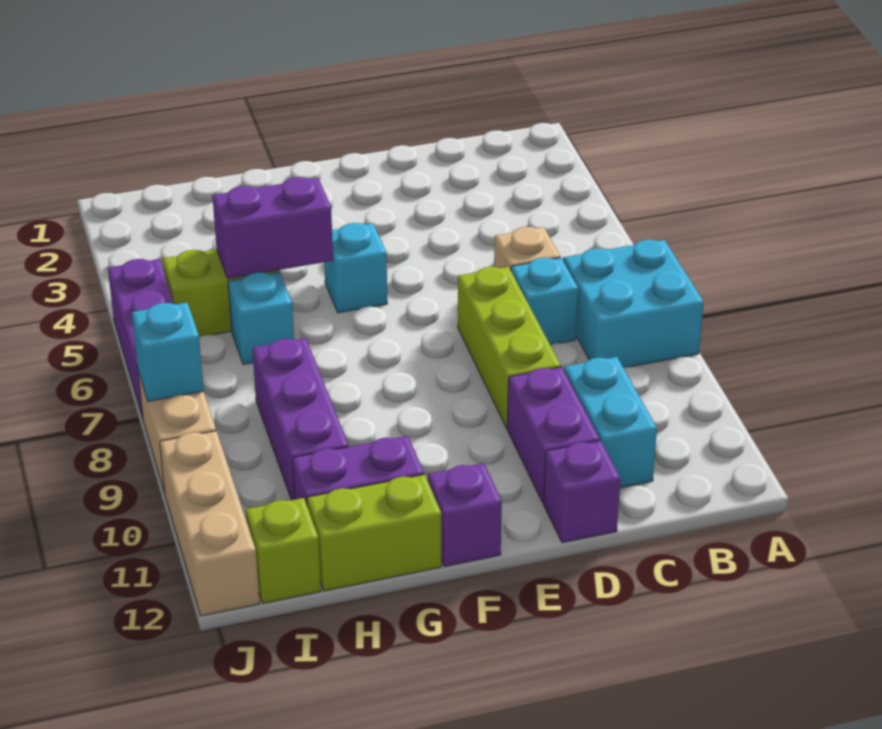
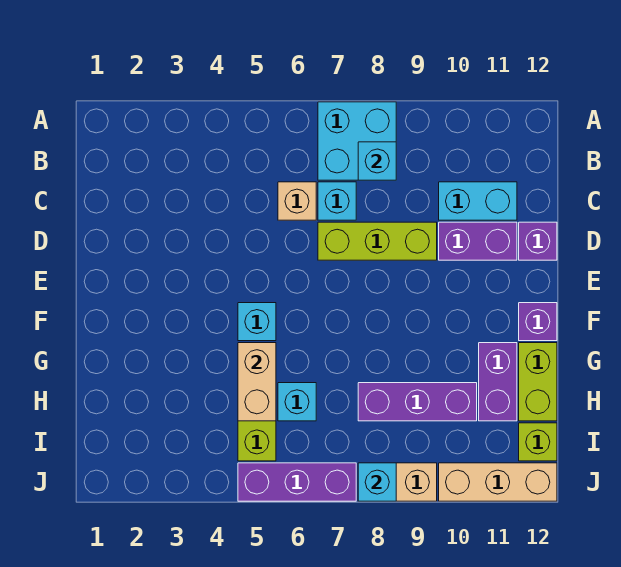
none -> cyan brick B8 level 2
purple brick G5:H5 level 2 -> tan brick G5:H5 level 2

